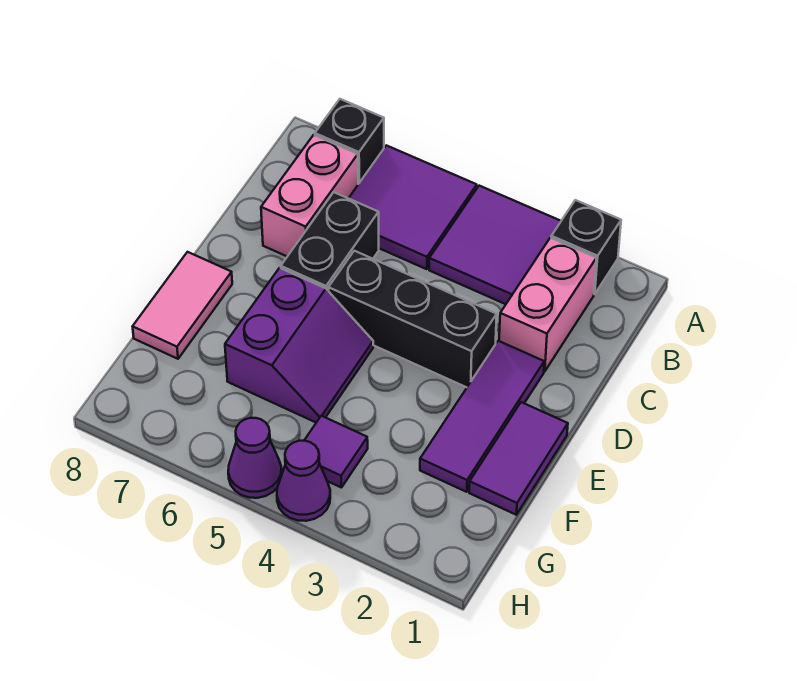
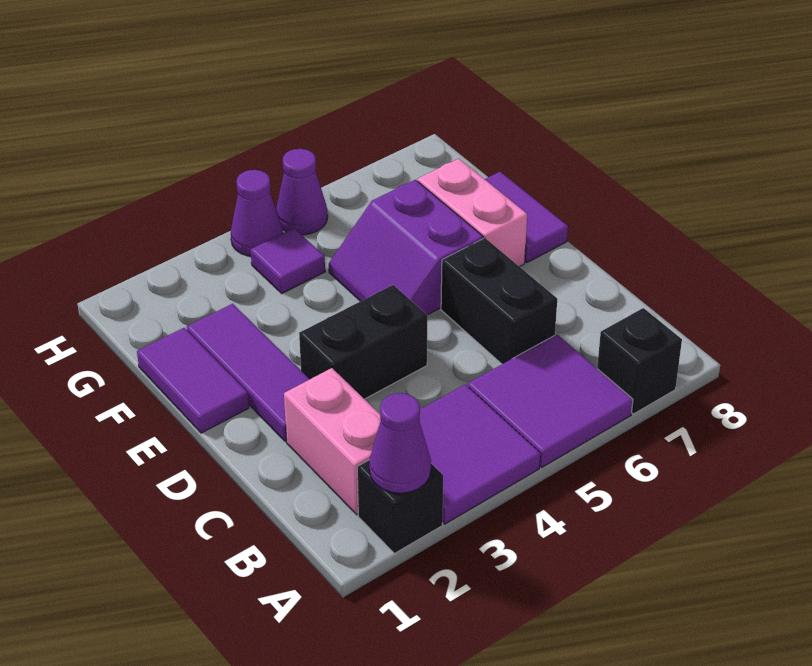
none -> purple cone A2 level 2
pink brick B7:C7 level 1 -> pink brick E7:F7 level 1
black brick D3:D5 level 1 -> black brick D3:D4 level 1
pink tile E8:F8 level 1 -> purple tile E8:F8 level 1

